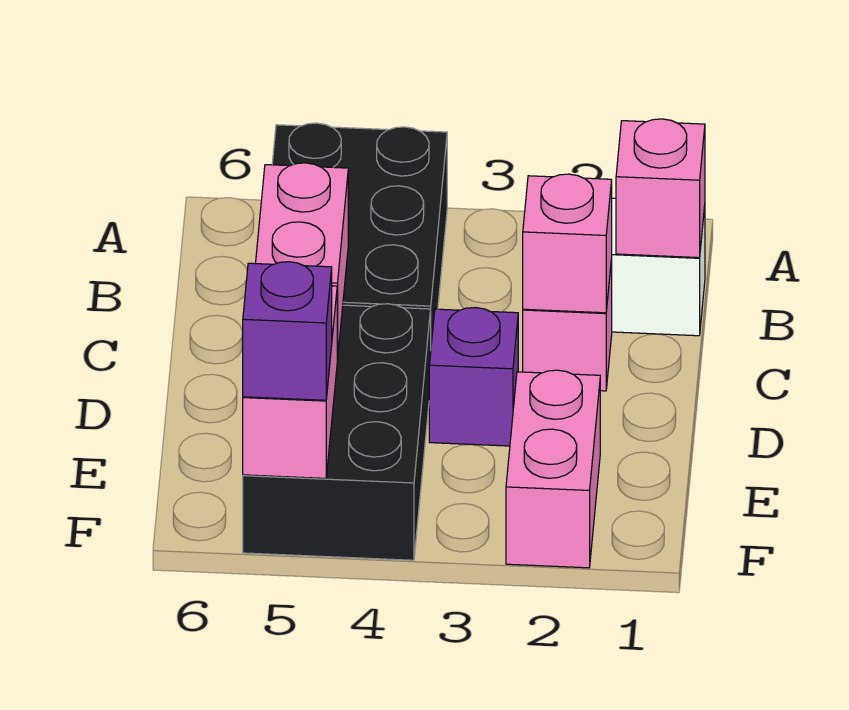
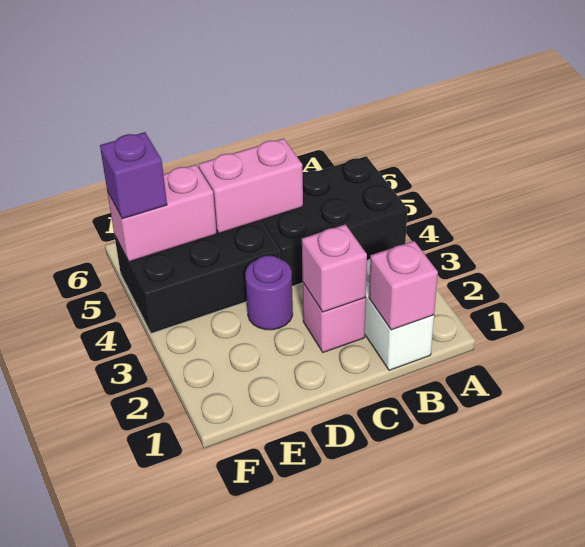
purple brick D3 level 1 -> purple round brick D3 level 1
pink brick E2:F2 level 1 -> none

